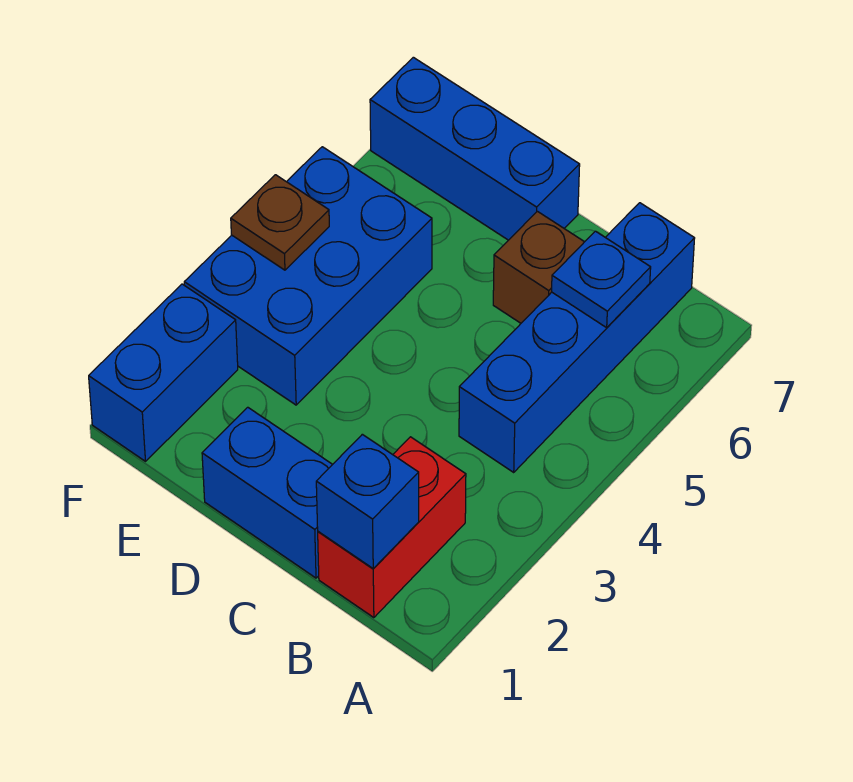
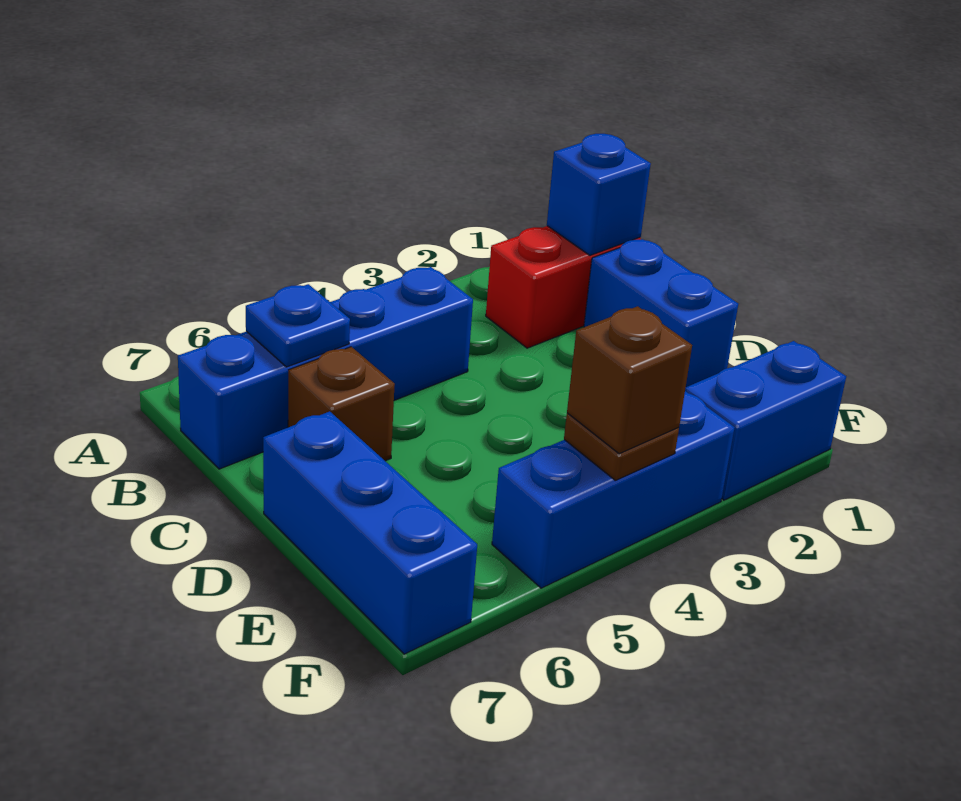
blue brick E3:F5 level 1 -> blue brick F3:F5 level 1
none -> brown brick F4 level 3

